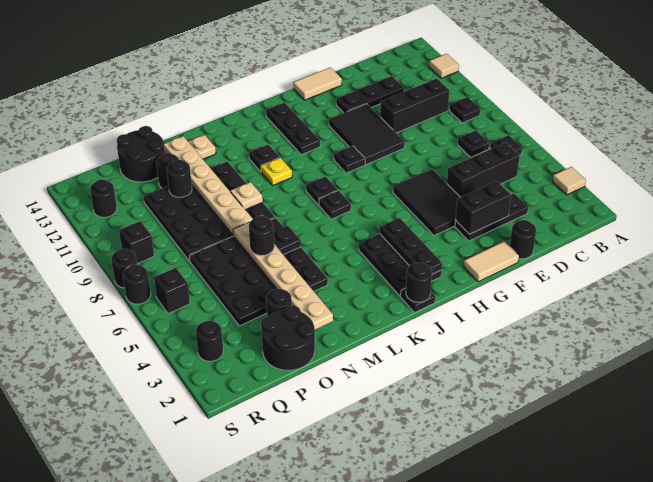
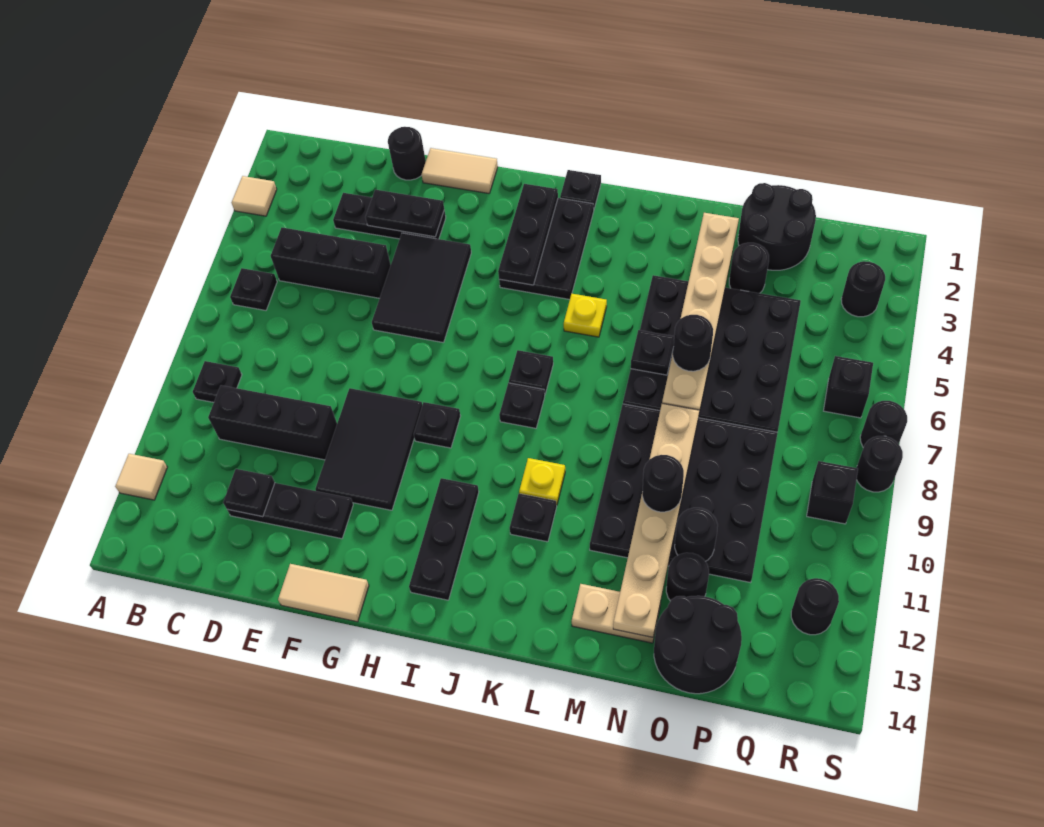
black plate C7 level 1 -> black plate D12 level 2
black brick E3:F3 level 2 -> black plate E3:F3 level 2
black round brick J1 level 2 -> black round brick N10 level 3
none -> yellow plate K5 level 1
tan plate M9 level 2 -> none

